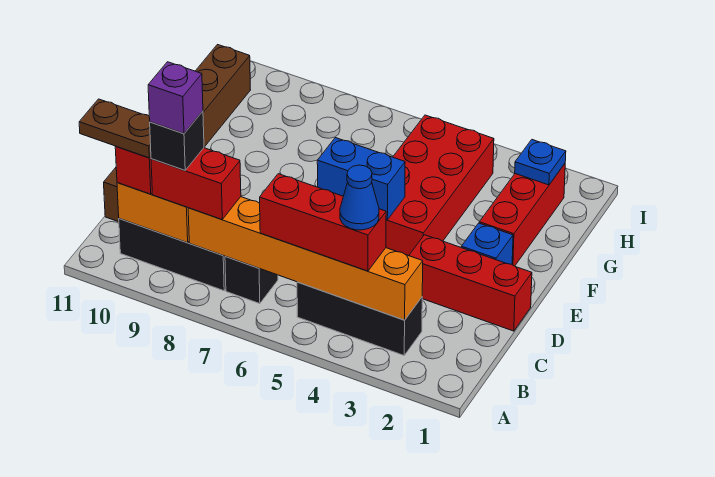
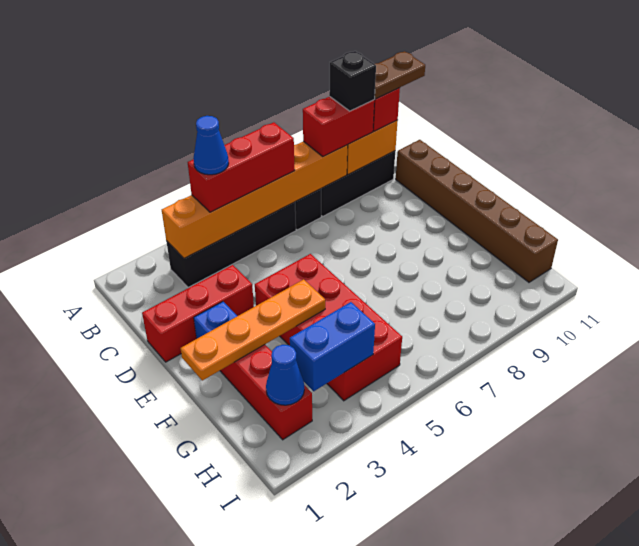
black brick B3:B5 level 1 -> black brick B3:B6 level 1
purple brick B9 level 5 -> none
blue brick E5:E6 level 2 -> blue brick H3:H4 level 2
none -> orange plate F1:F4 level 2
blue plate H2 level 2 -> blue cone H2 level 2

